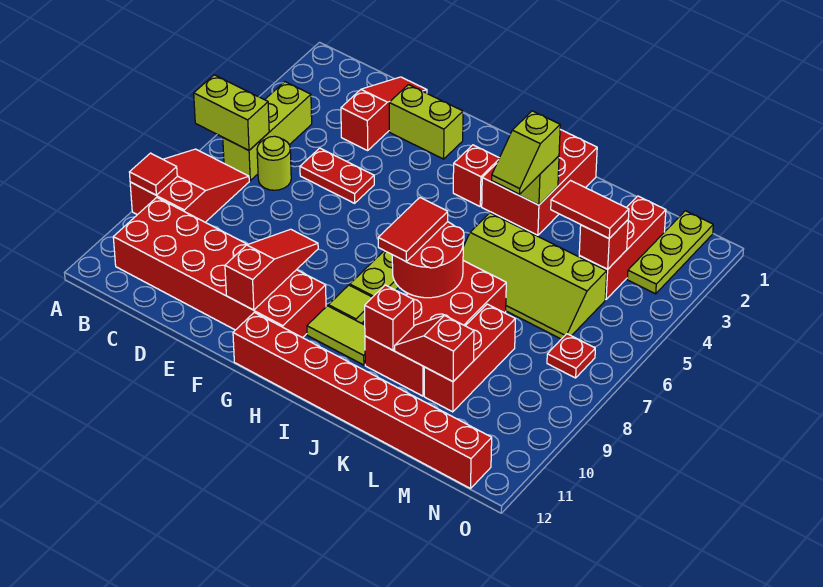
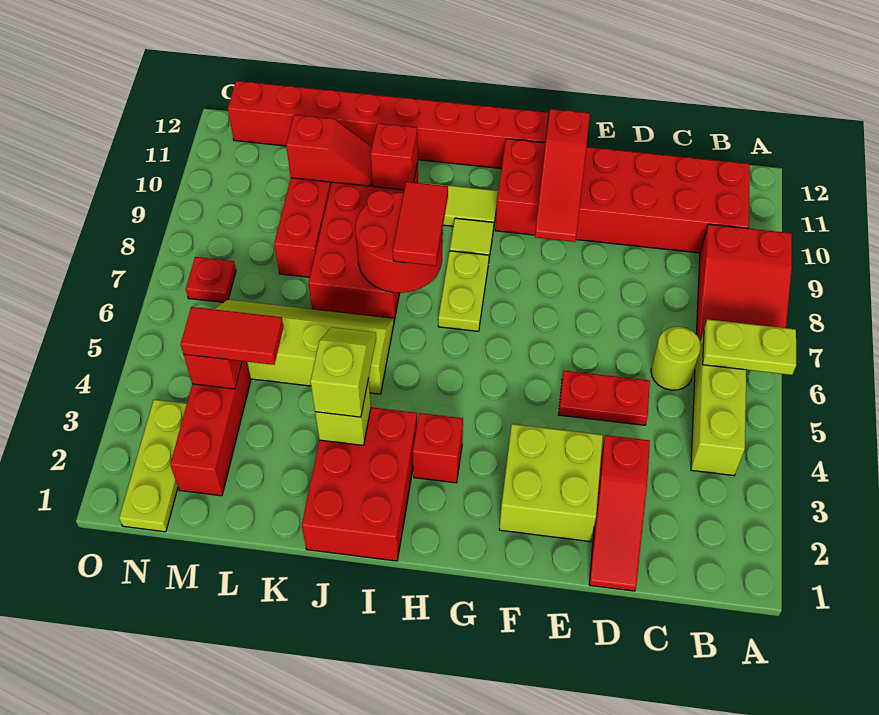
lime brick A6:B6 level 2 -> lime plate A6:B6 level 2
red tile A9 level 2 -> none
lime brick E2:F2 level 1 -> lime brick E2:F3 level 1

